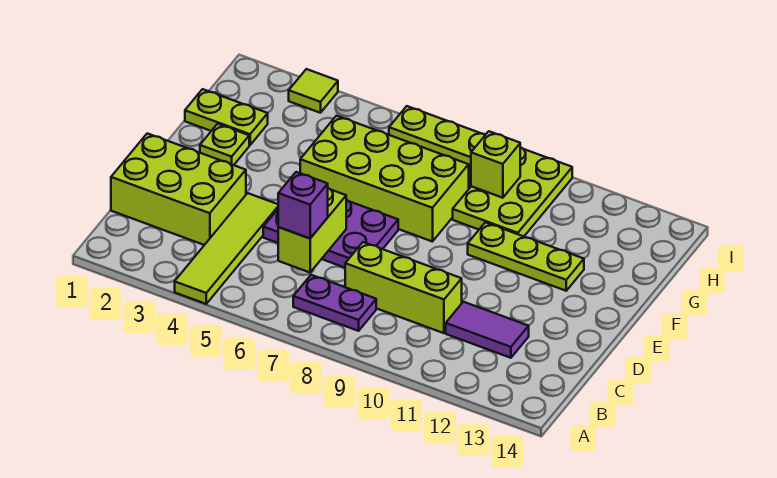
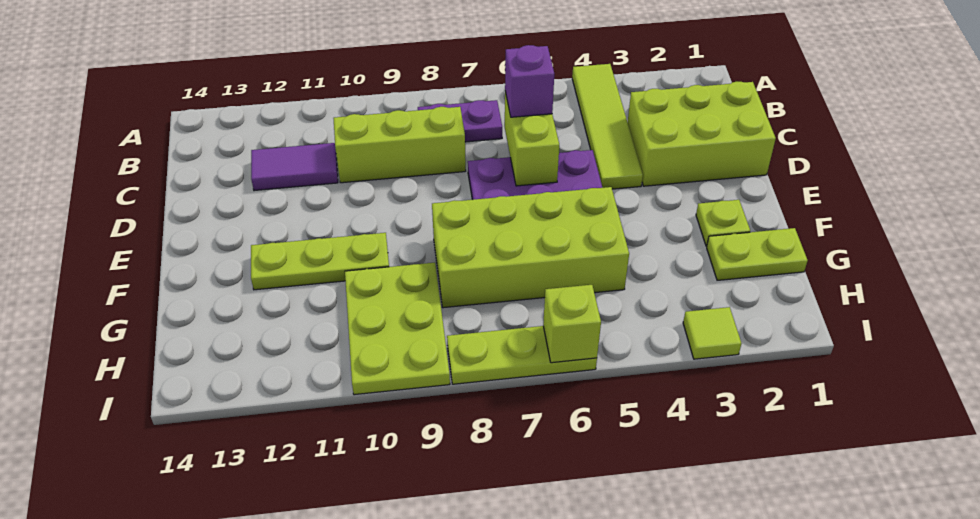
lime brick H9 level 2 -> lime brick I6 level 2

